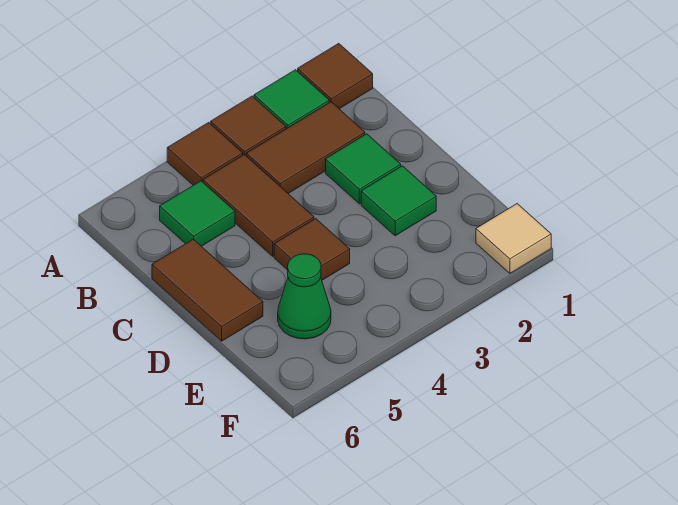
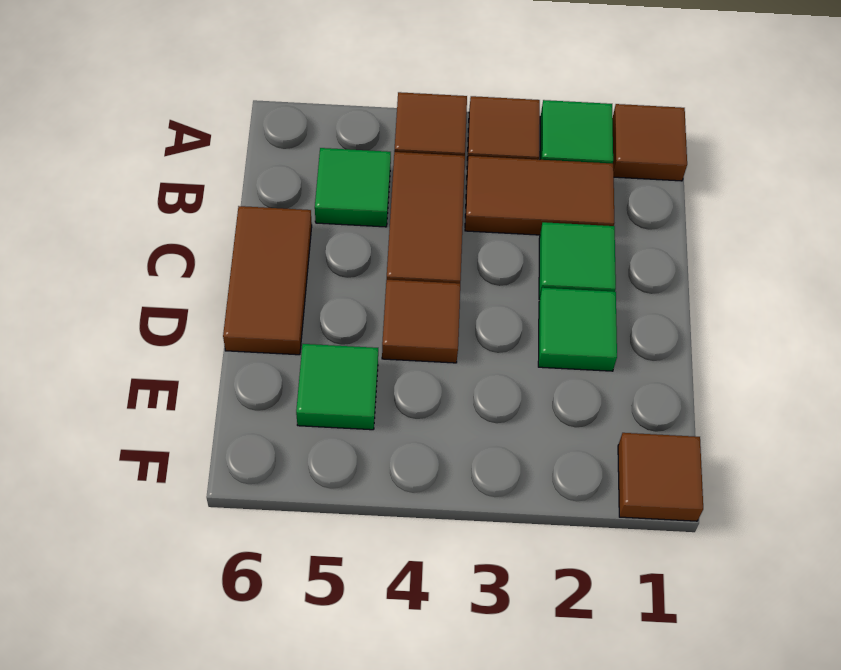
green cone E5 level 1 -> green tile E5 level 1
tan tile F1 level 1 -> brown tile F1 level 1

